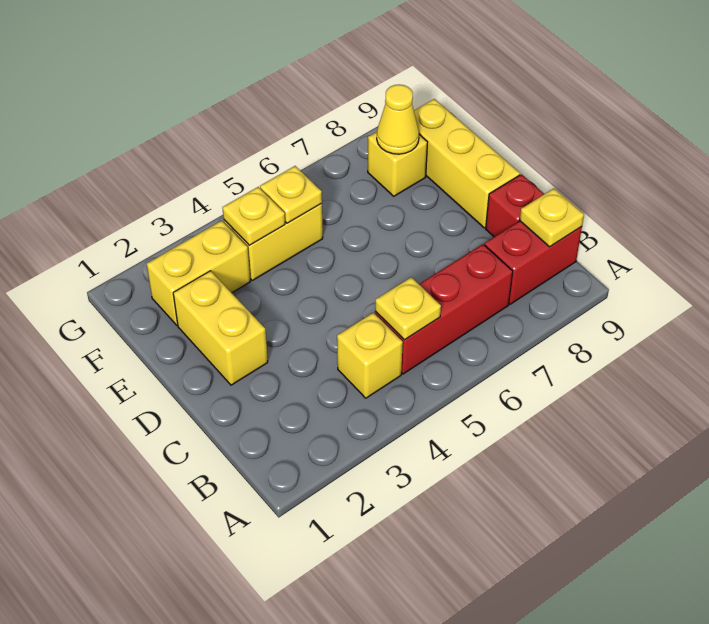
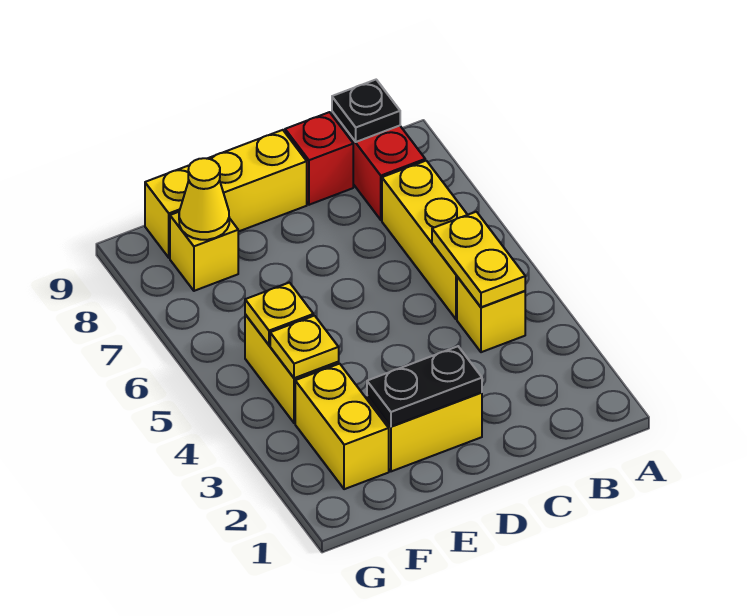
red brick B5:B7 level 1 -> yellow brick B5:B7 level 1
yellow plate B5 level 2 -> yellow plate B4:B5 level 2
yellow plate B9 level 2 -> black plate B9 level 2
none -> black plate D2:E2 level 2

